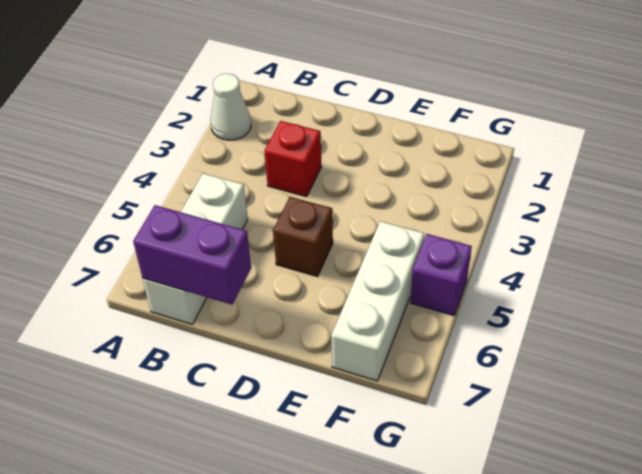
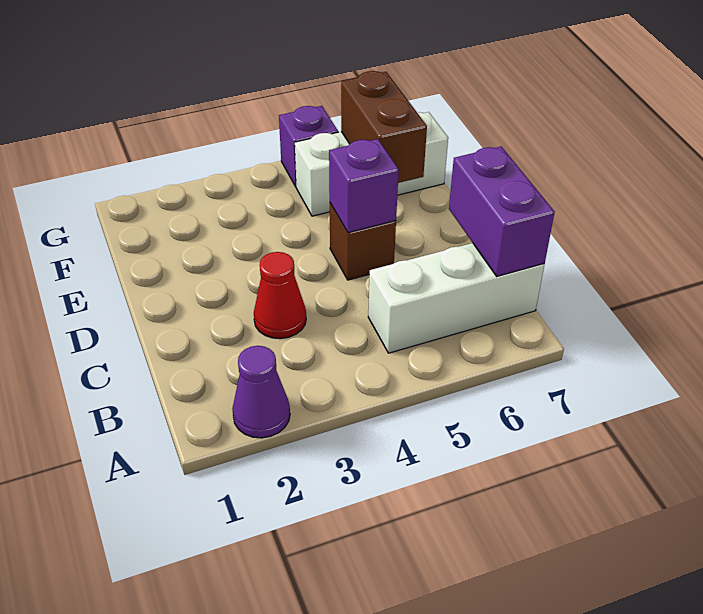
white cone A2 level 1 -> purple cone A2 level 1
red brick C3 level 1 -> red cone C3 level 1
none -> purple brick D5 level 2
none -> brown brick E6:F6 level 2

